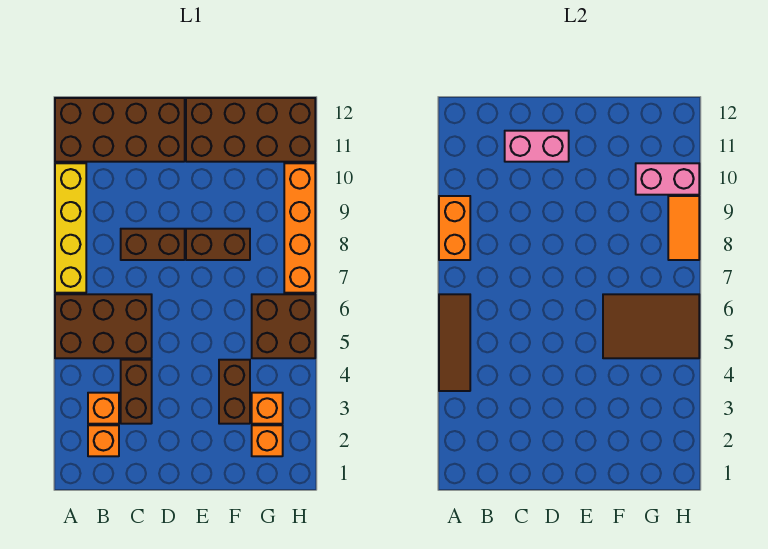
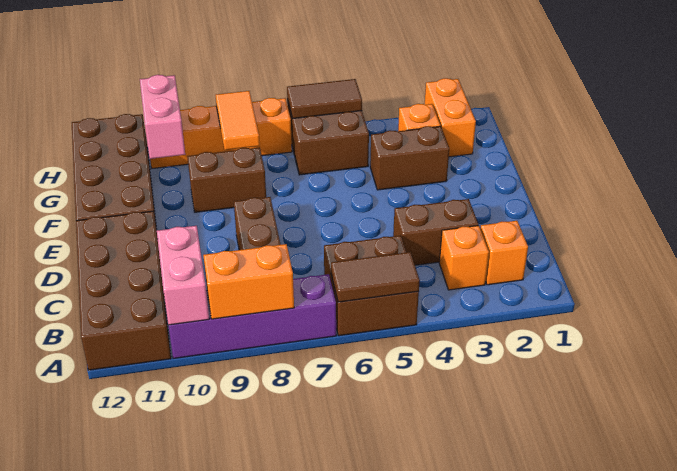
brown tile A4:A6 level 2 -> brown tile A5:A6 level 2
brown brick A5:C6 level 1 -> brown brick A5:B6 level 1
yellow brick A7:A10 level 1 -> purple brick A7:A10 level 1
pink brick C11:D11 level 2 -> pink brick A10:B10 level 2
brown brick E8:F8 level 1 -> brown brick F8:F9 level 1
brown tile F5:H6 level 2 -> brown tile H5:H6 level 2
orange brick G2 level 1 -> orange brick G2:H2 level 1
orange tile H8:H9 level 2 -> orange tile G8:H8 level 2

